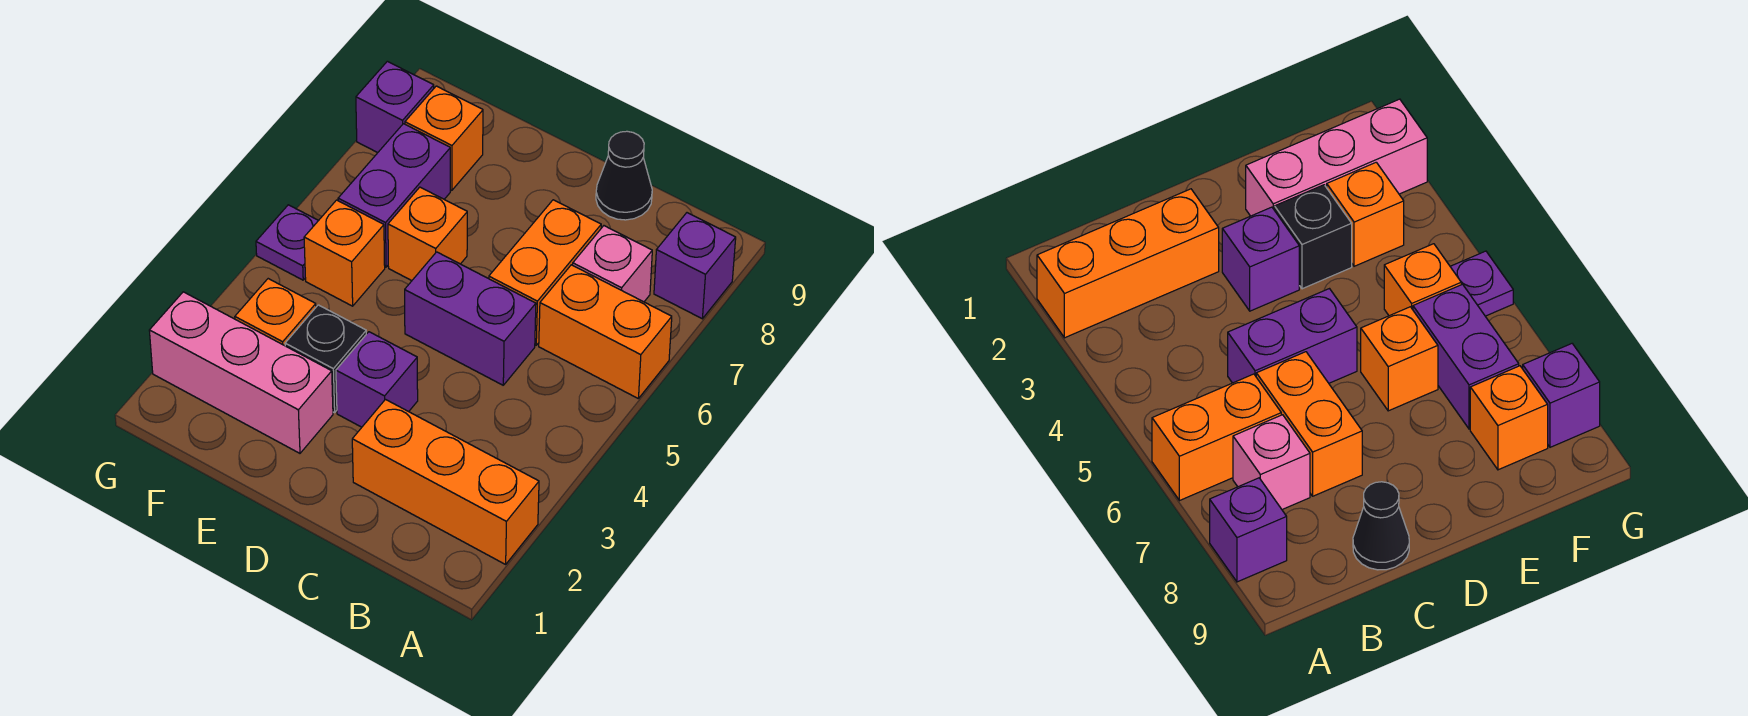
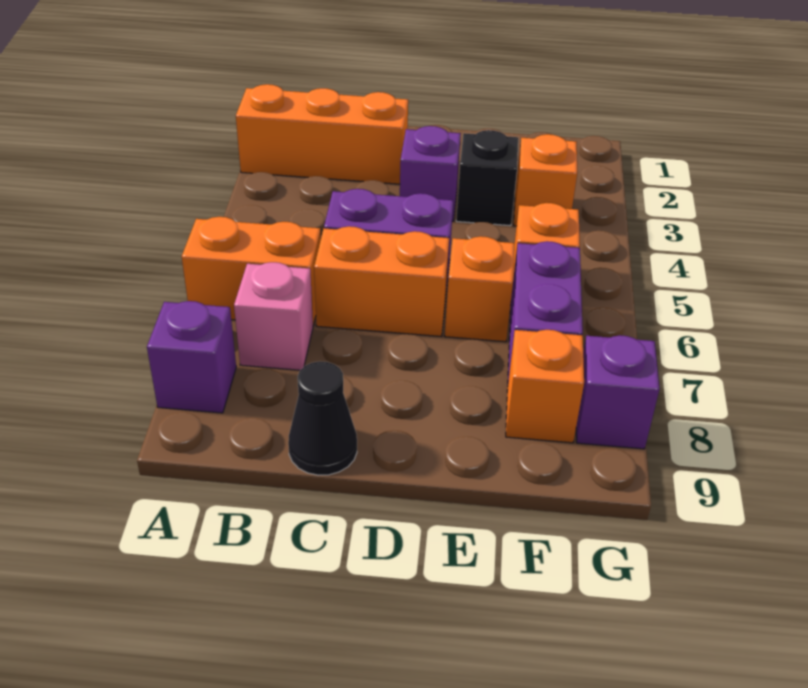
orange brick C6:C7 level 1 -> orange brick C6:D6 level 1
pink brick E2:G2 level 1 -> none
purple plate G5 level 1 -> none

